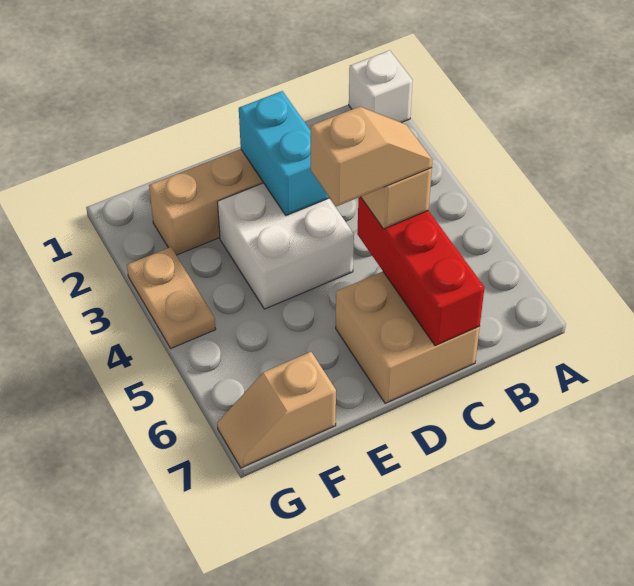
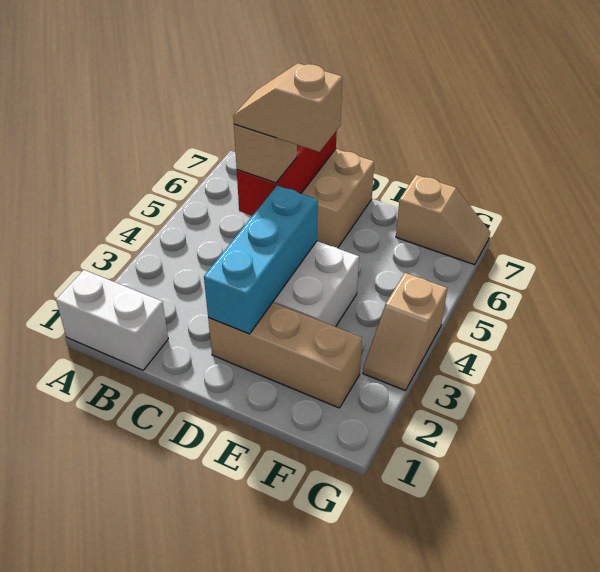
white brick A1 level 1 -> white brick A1:B1 level 1
cyan brick D2:D3 level 2 -> cyan brick D2:D4 level 2
tan plate G3:G4 level 1 -> tan slope G3:G4 level 1 top 4

